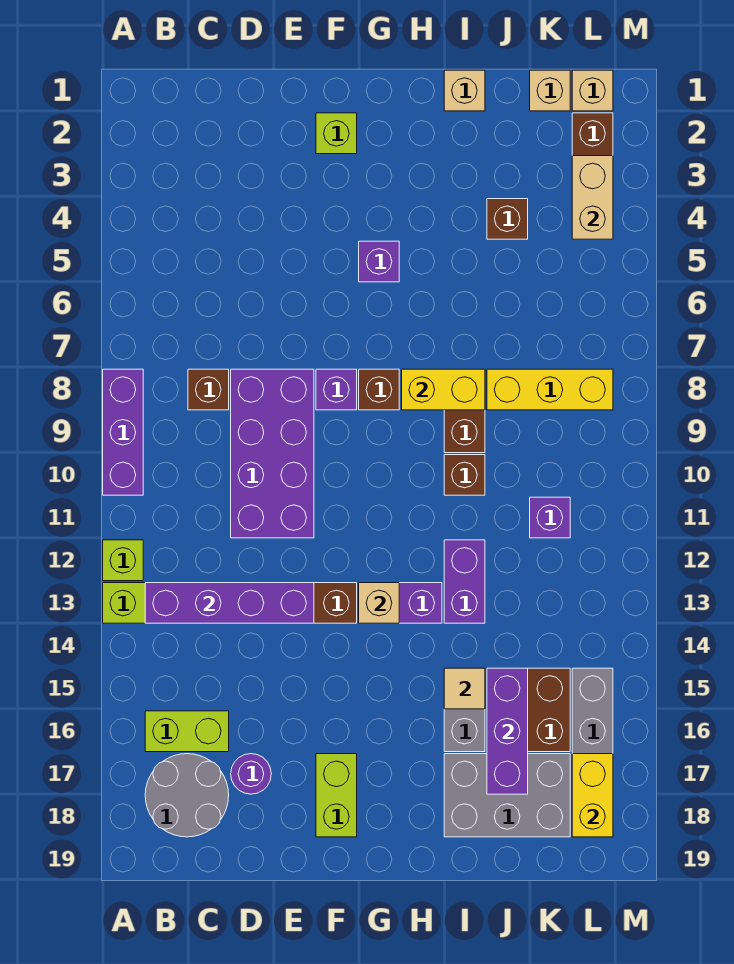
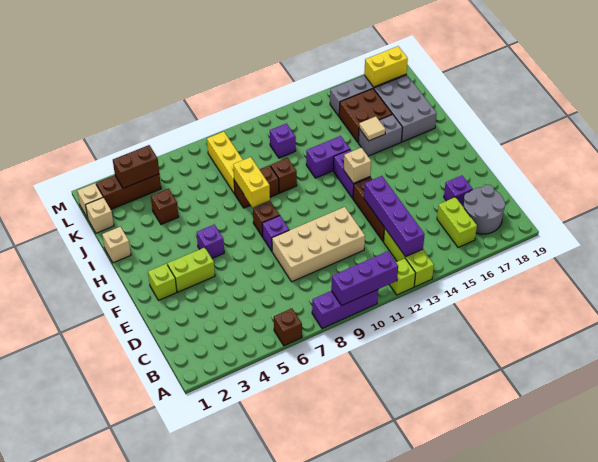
brown brick C8 level 1 -> brown brick A6 level 1
purple brick D8:E11 level 1 -> tan brick D8:E11 level 1
purple round brick D17 level 1 -> purple brick D17 level 1
lime brick F17:F18 level 1 -> lime brick F3:F4 level 1
purple brick J15:J17 level 2 -> purple brick A9:A11 level 2
tan brick L3:L4 level 2 -> brown brick L3:L4 level 2

